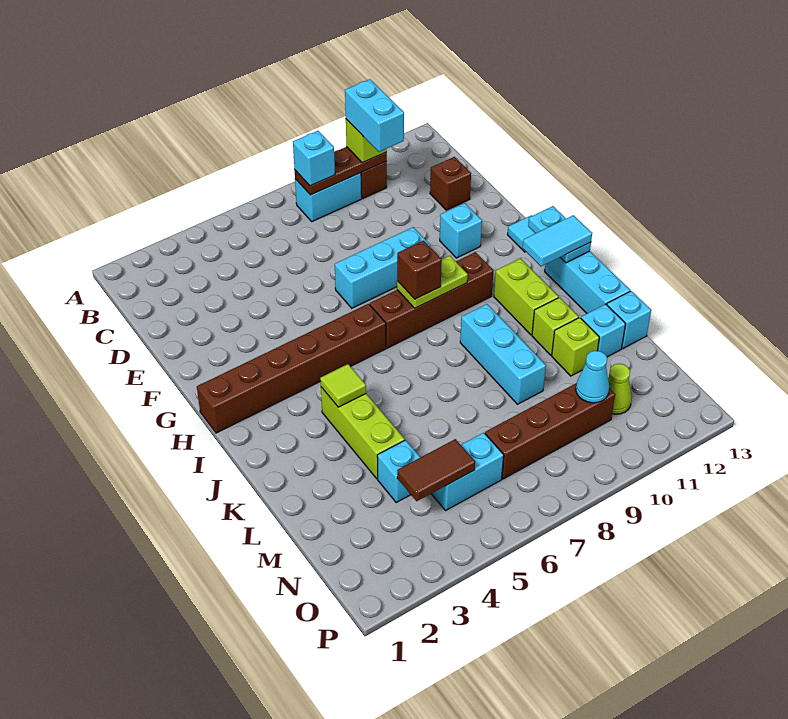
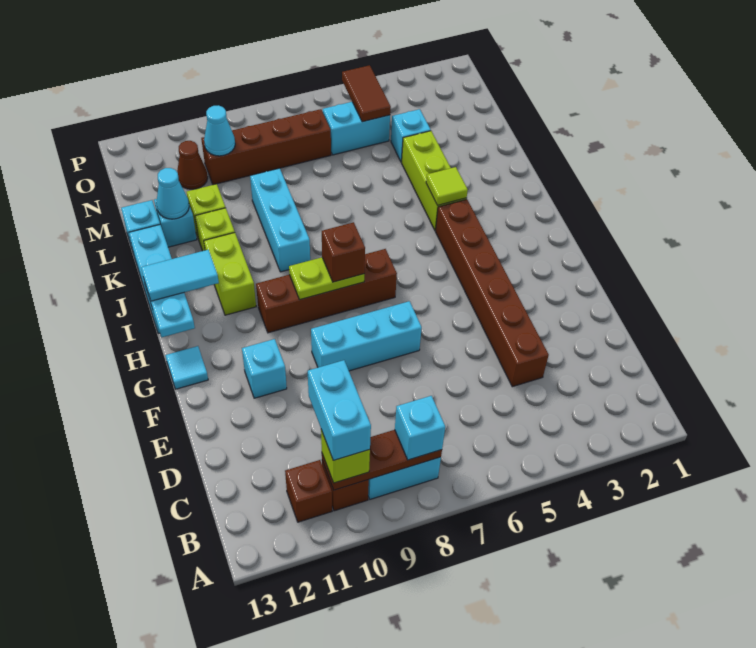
brown brick D12 level 1 -> brown brick B11 level 1
brown brick H1:H6 level 1 -> brown brick D4:I4 level 1
none -> cyan cone L12 level 2
brown tile N4:N5 level 2 -> brown tile N5:O5 level 2
lime cone N11 level 1 -> brown cone N11 level 1

